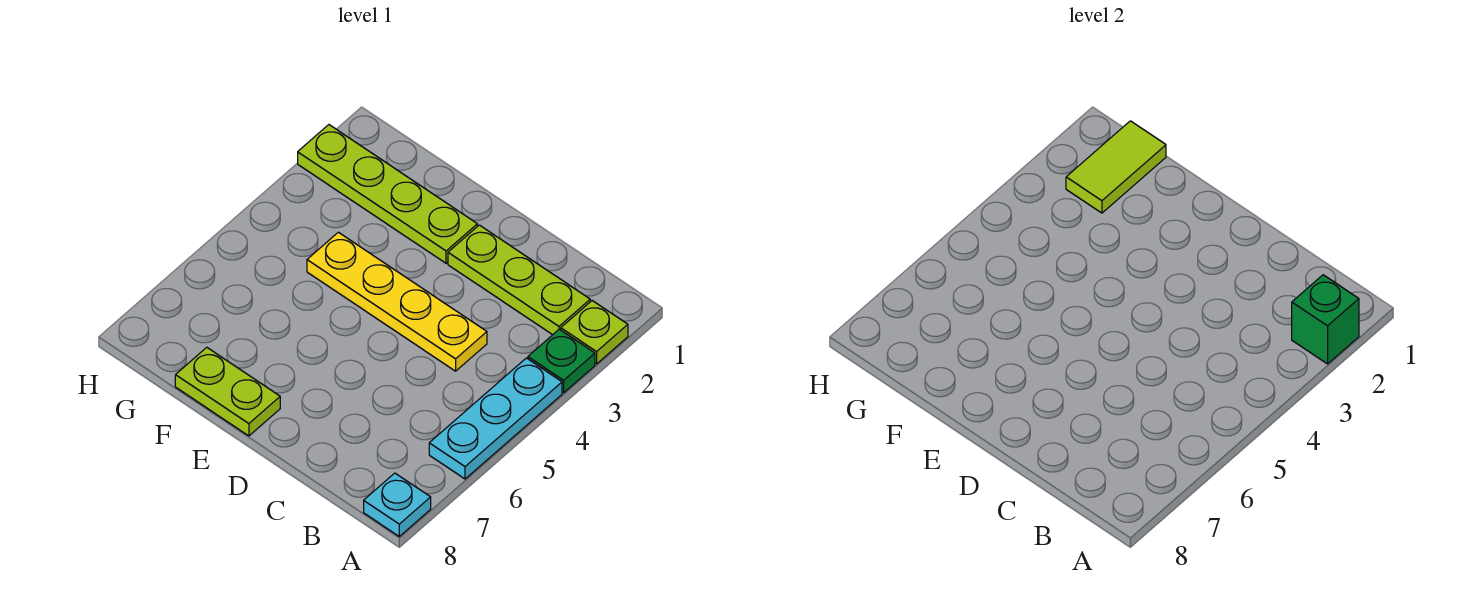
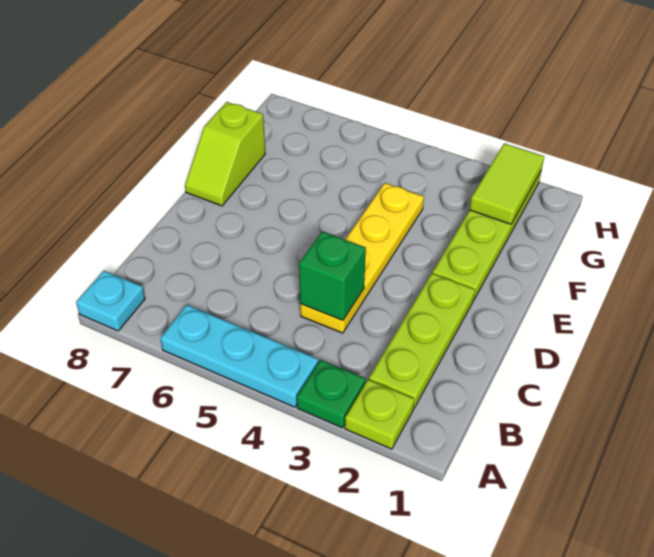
green brick A2 level 2 -> green brick C4 level 2
lime plate E8:F8 level 1 -> lime slope E8:F8 level 1 top F
lime tile G1:G2 level 2 -> lime tile G2:H2 level 2

